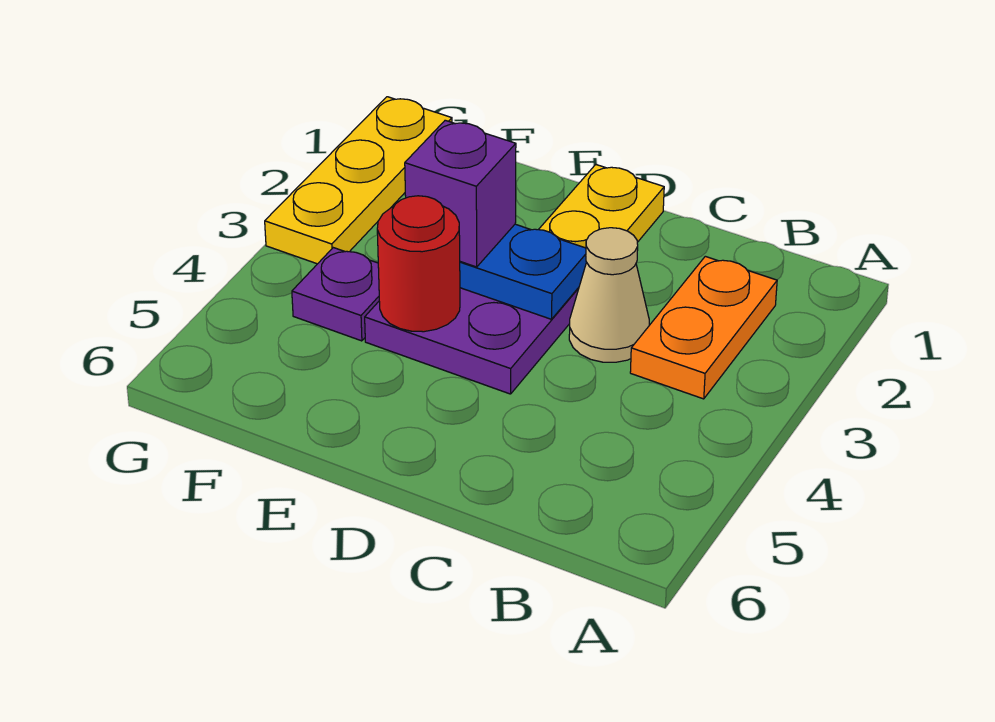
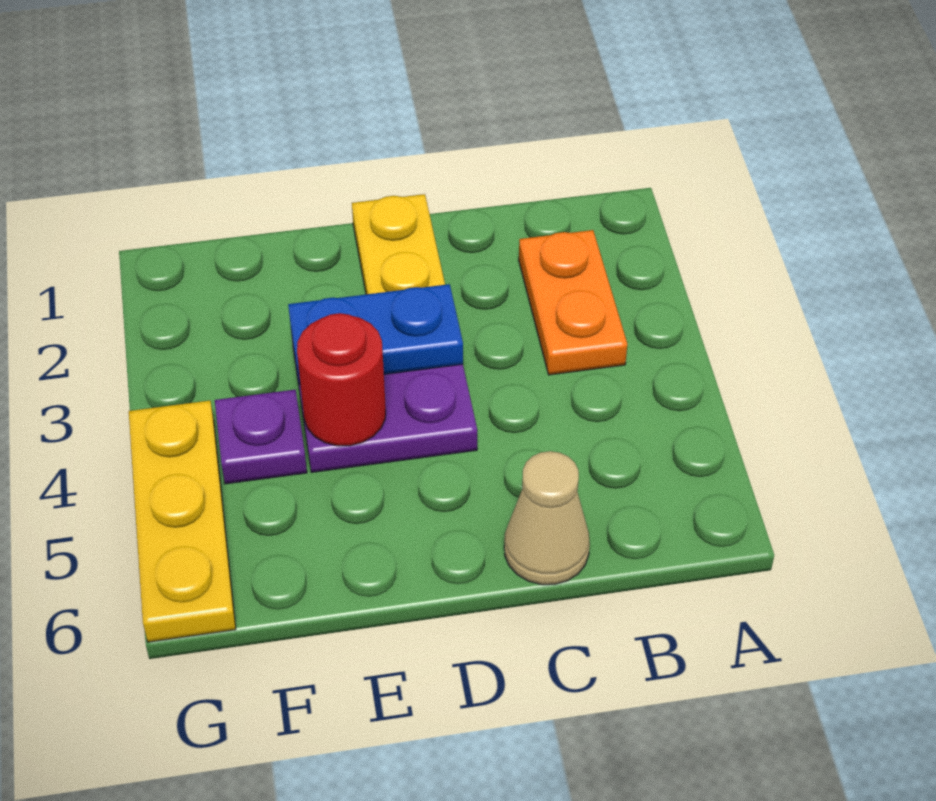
tan cone C3 level 1 -> tan cone C6 level 1
purple brick E3 level 3 -> none
yellow plate G1:G3 level 1 -> yellow plate G4:G6 level 1

